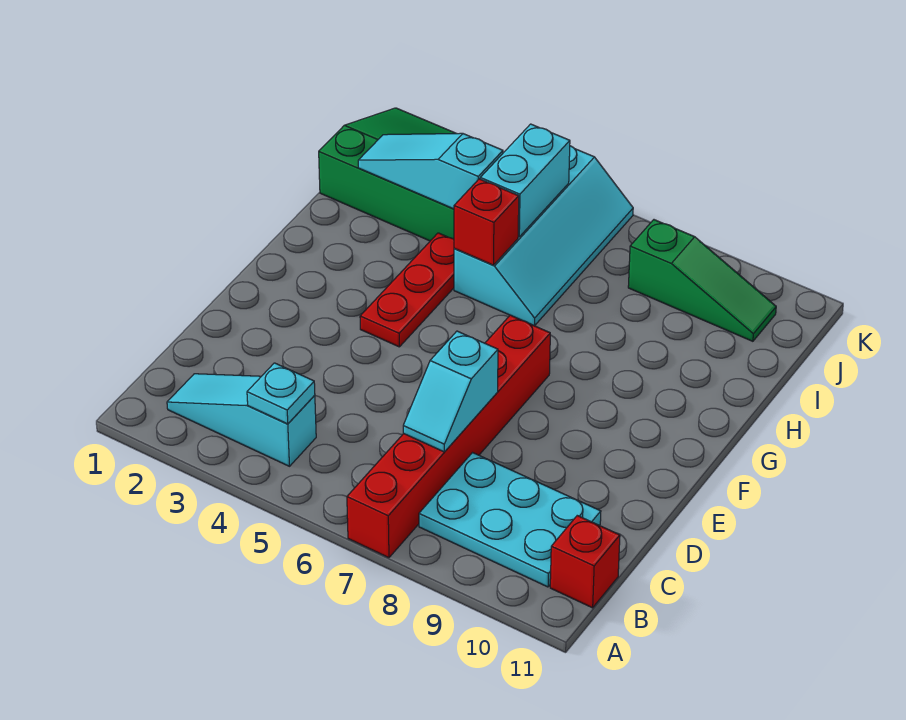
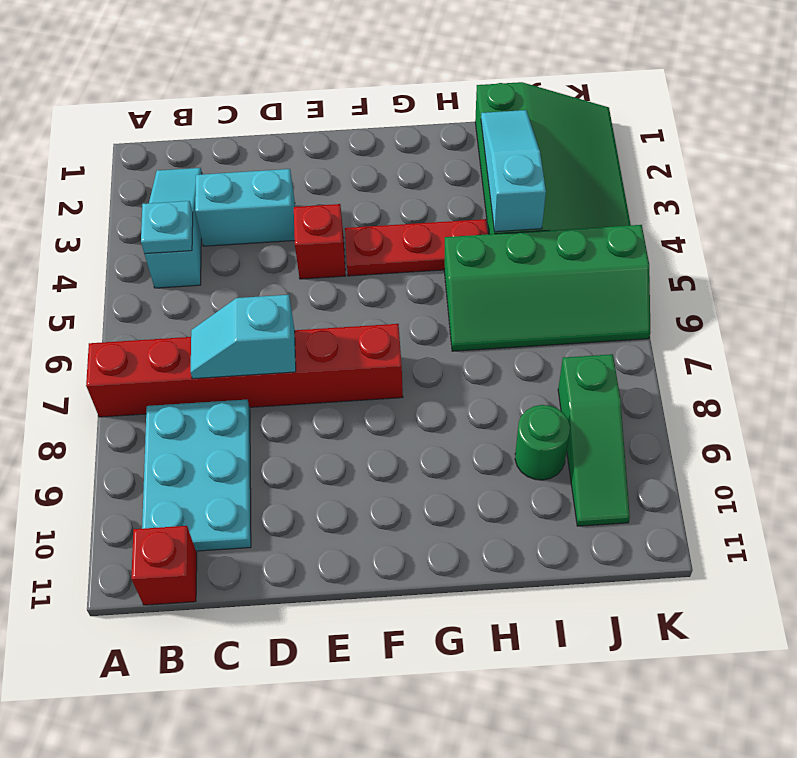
cyan slope H5:K6 level 1 top 5 -> green slope H5:K6 level 1 top 5
red brick H5 level 2 -> red brick E4 level 1
cyan brick I5:J5 level 2 -> cyan brick C3:D3 level 1
none -> green round brick I9 level 1

